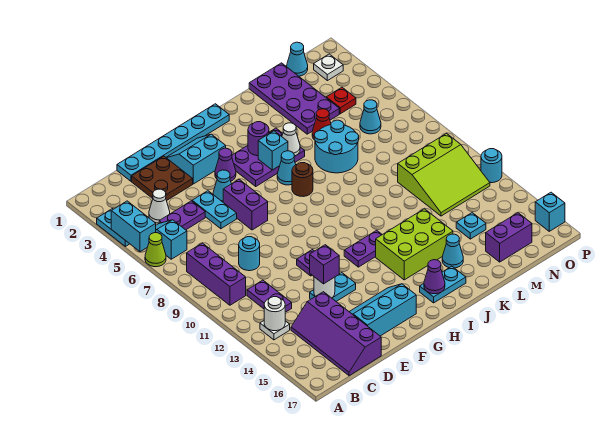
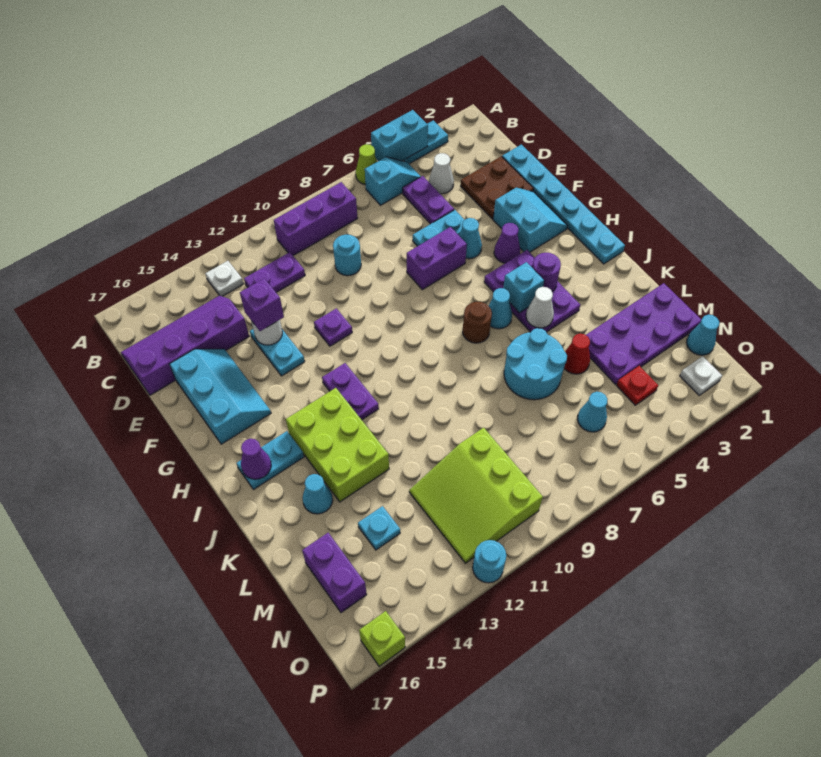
white round brick B13 level 2 -> none
cyan plate I16:J16 level 1 -> cyan plate I15:I16 level 1
cyan brick P16 level 1 -> lime brick P16 level 1

